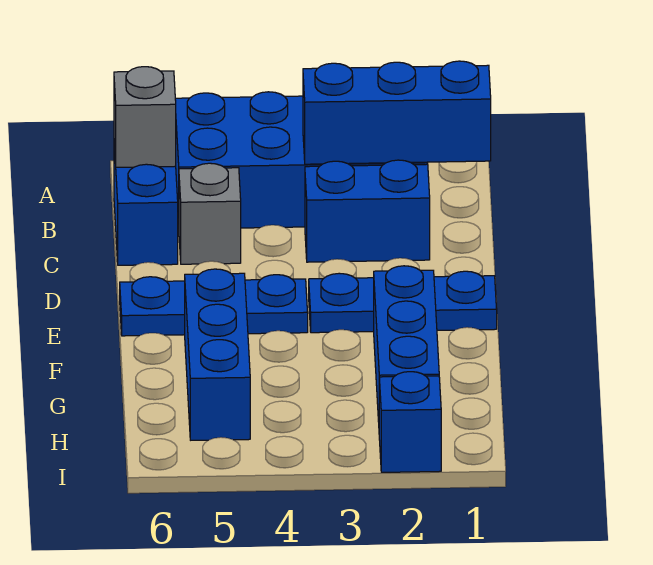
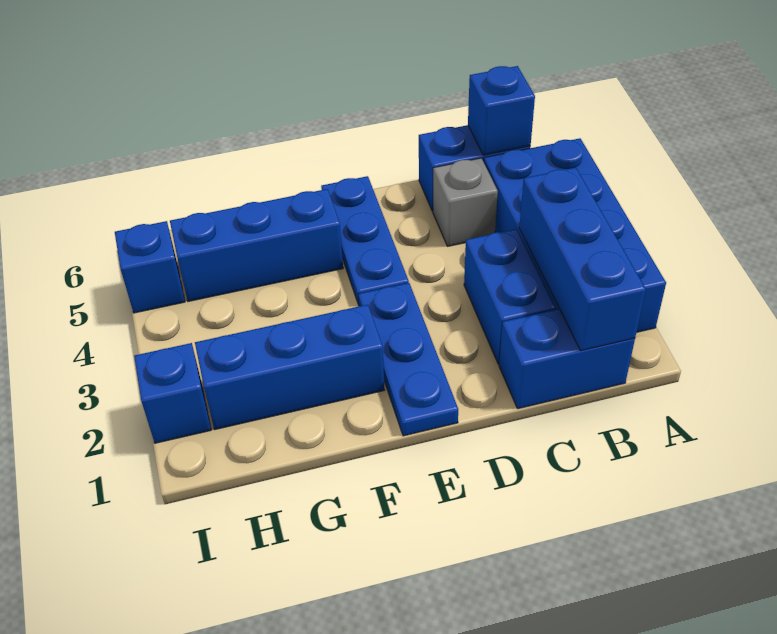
none -> blue brick B1:C1 level 1
grey brick B6 level 2 -> blue brick B6 level 2
none -> blue brick I5 level 1

